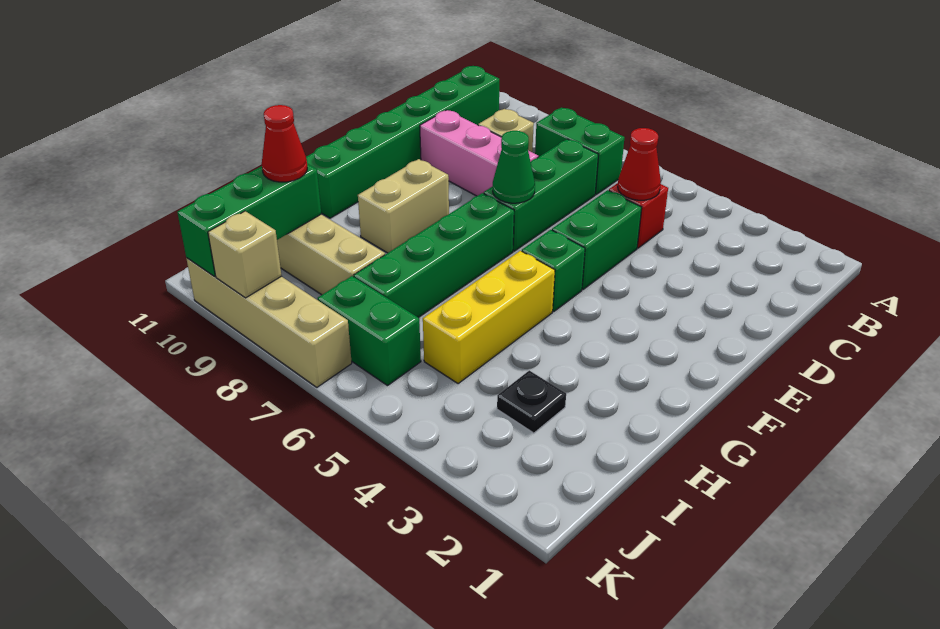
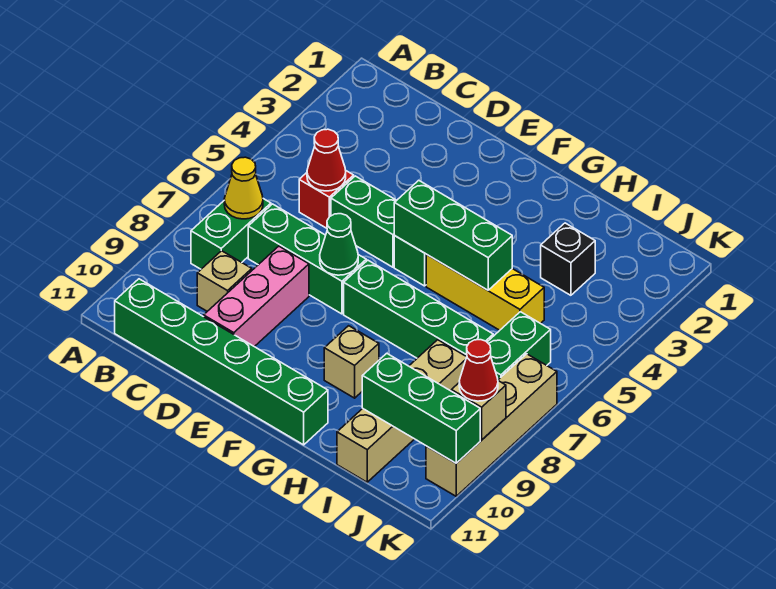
none -> yellow cone B7 level 2
none -> green brick F5:H5 level 2
tan brick F9:G9 level 1 -> tan brick G9 level 1
black plate I3 level 1 -> black brick I3 level 1
red cone I10 level 3 -> red cone K9 level 3

